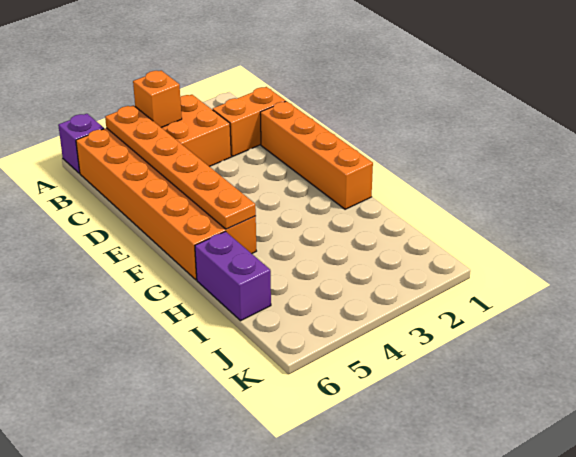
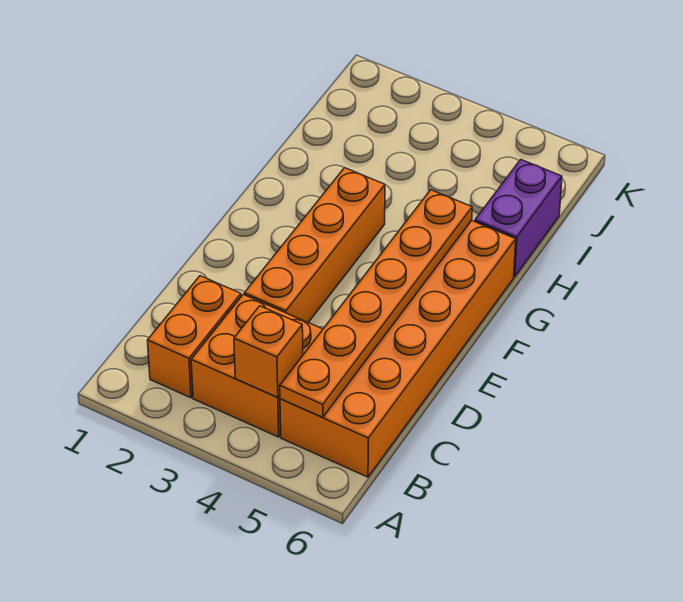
purple brick A6 level 1 -> none
orange brick C1:C2 level 1 -> orange brick B2:C2 level 1
orange brick D1:G1 level 1 -> orange brick D3:G3 level 1

